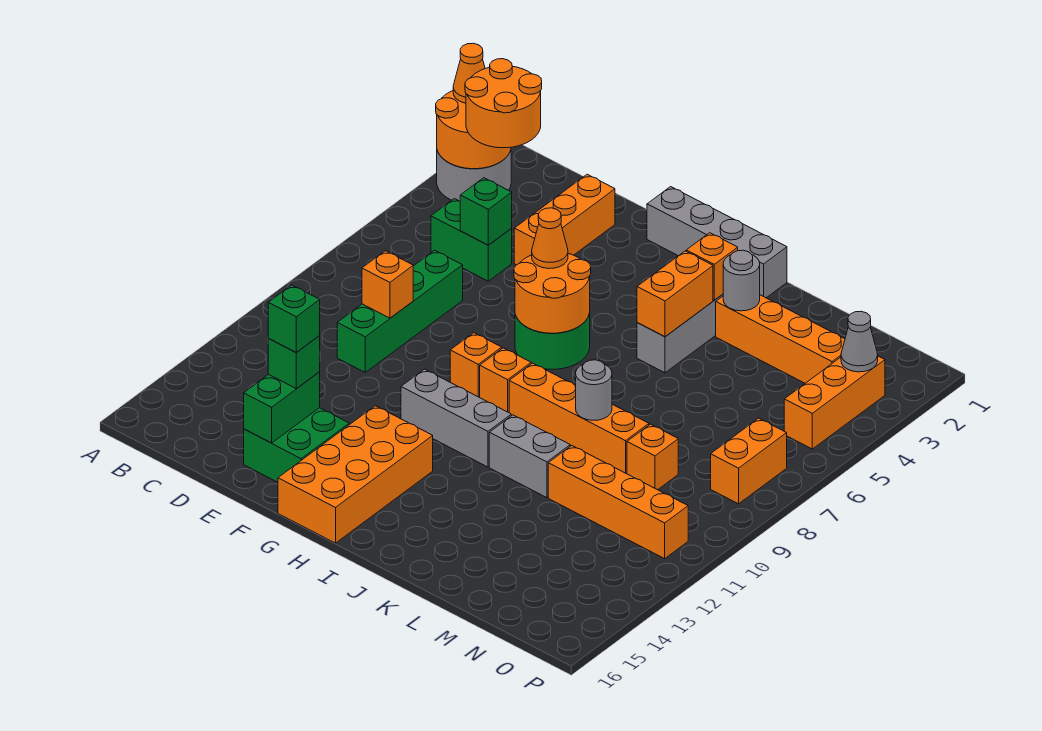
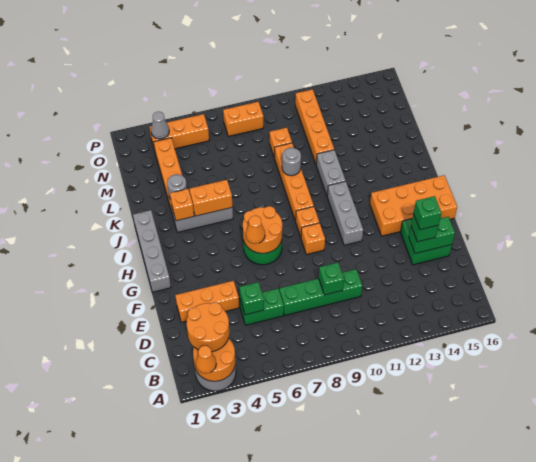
green brick C5:D5 level 1 -> green brick D5:D6 level 1
orange brick D9 level 2 -> green brick D9 level 2

